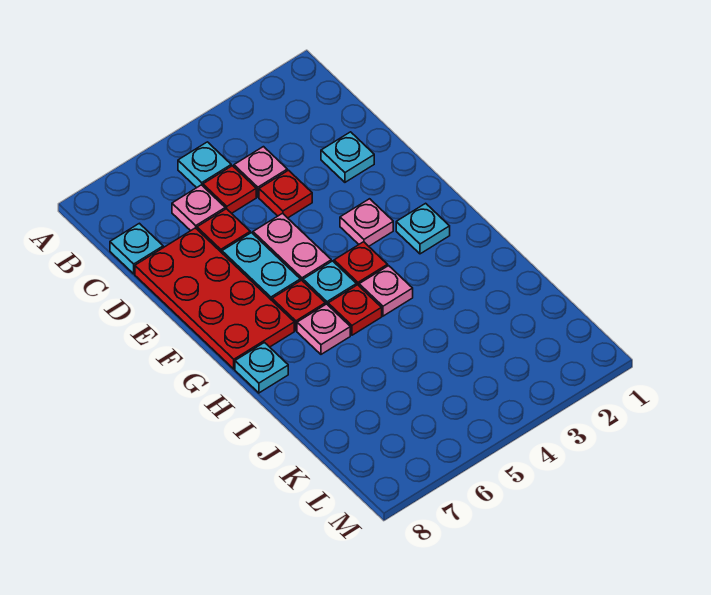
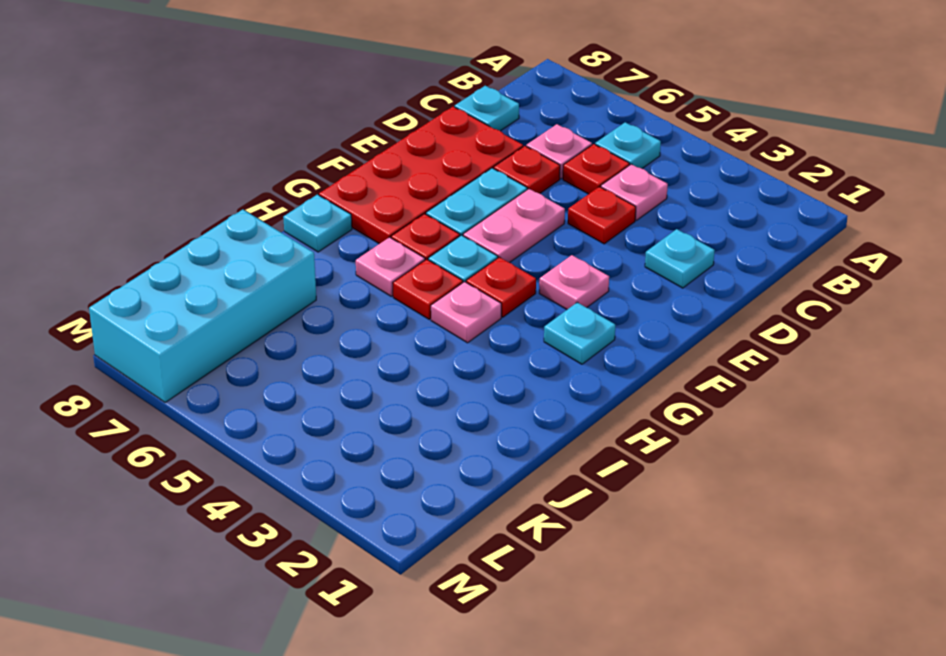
none -> cyan brick J7:M8 level 1

